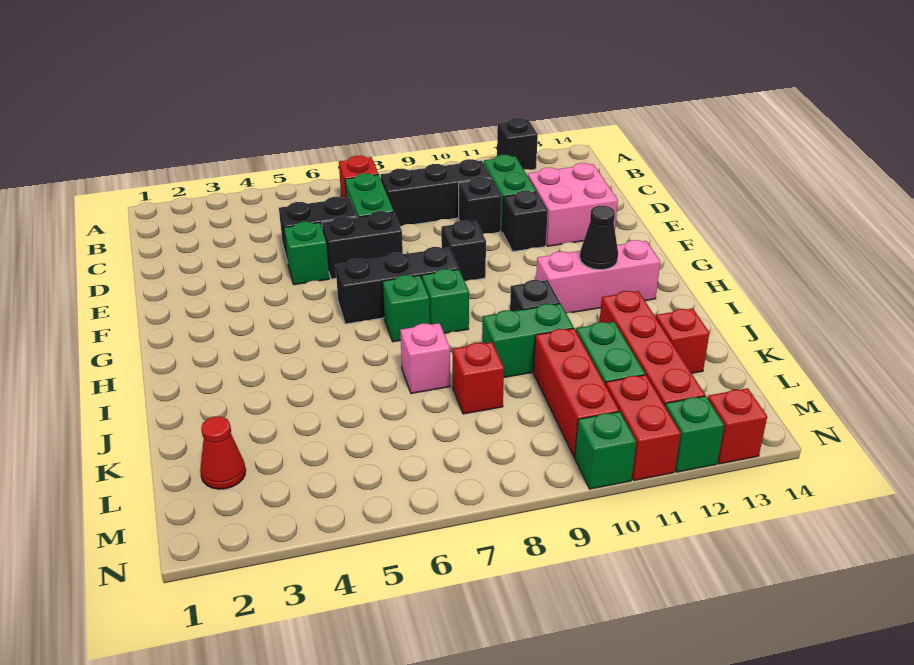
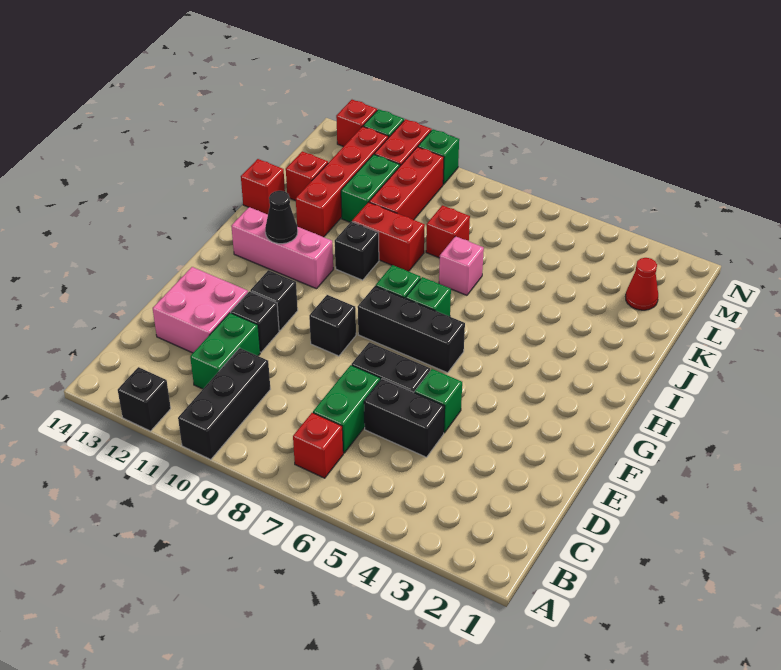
black brick C8:C10 level 1 -> black brick A10:C10 level 1
black brick D10 level 1 -> black brick F11 level 1
green brick J9:J10 level 1 -> red brick J9:J10 level 1
none -> red brick J14 level 1

